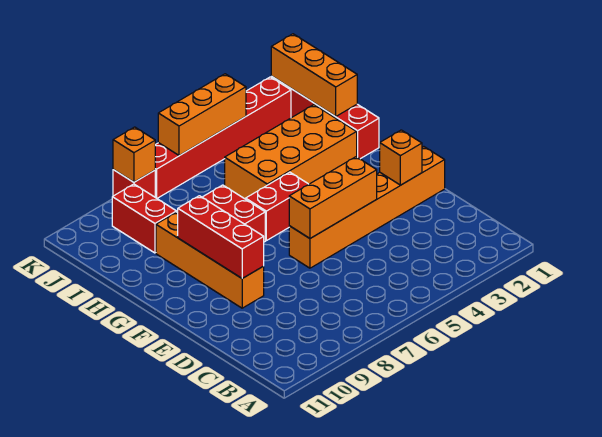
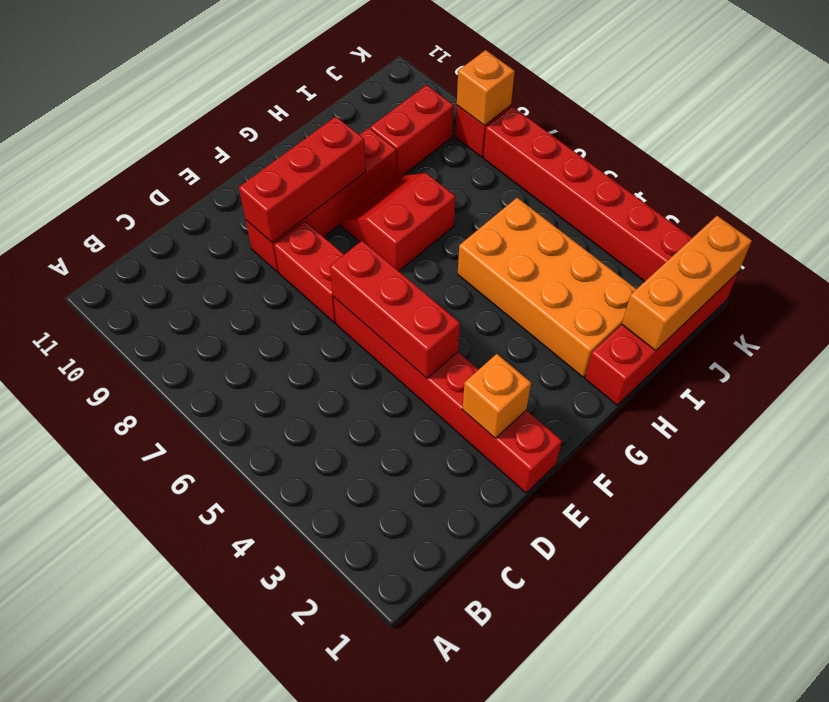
orange brick E1:E6 level 1 -> red brick E1:E6 level 1
orange brick E4:E6 level 2 -> red brick E4:E6 level 2
orange brick E9:H9 level 1 -> red brick E9:H9 level 1
red brick G5:G6 level 1 -> red brick E7:E8 level 1
orange brick K4:K6 level 2 -> none

